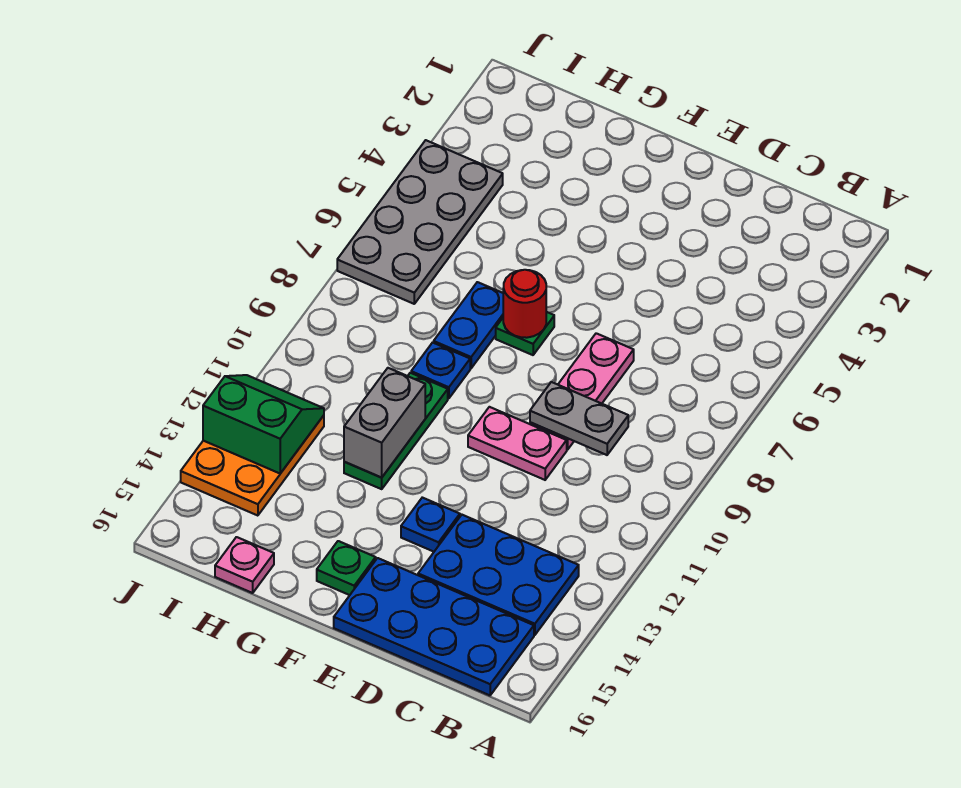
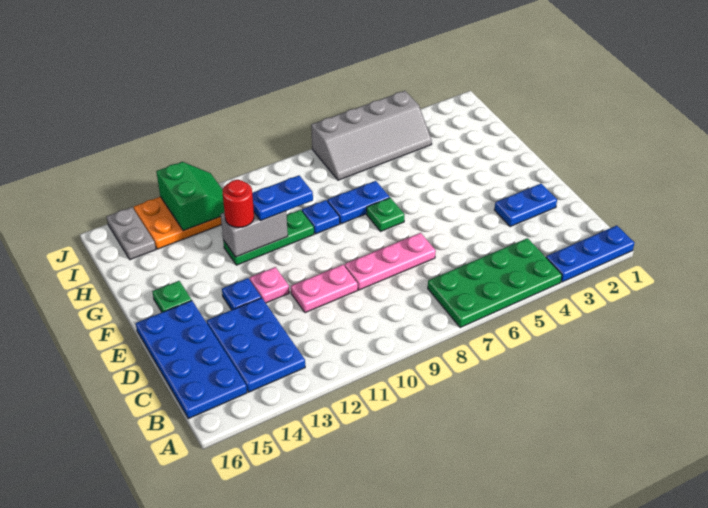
none -> blue plate A1:A3 level 1
none -> green plate A4:B7 level 1
grey plate C9:D9 level 2 -> grey plate I15:J15 level 1
none -> blue plate D2:D3 level 1
pink plate D10:E10 level 1 -> pink plate D10:D11 level 1
red round brick F7 level 2 -> red round brick G12 level 3
none -> blue plate G10:G11 level 3
pink plate H16 level 1 -> pink plate E12 level 1
grey plate I4:J7 level 1 -> grey slope I4:J7 level 1 top J

